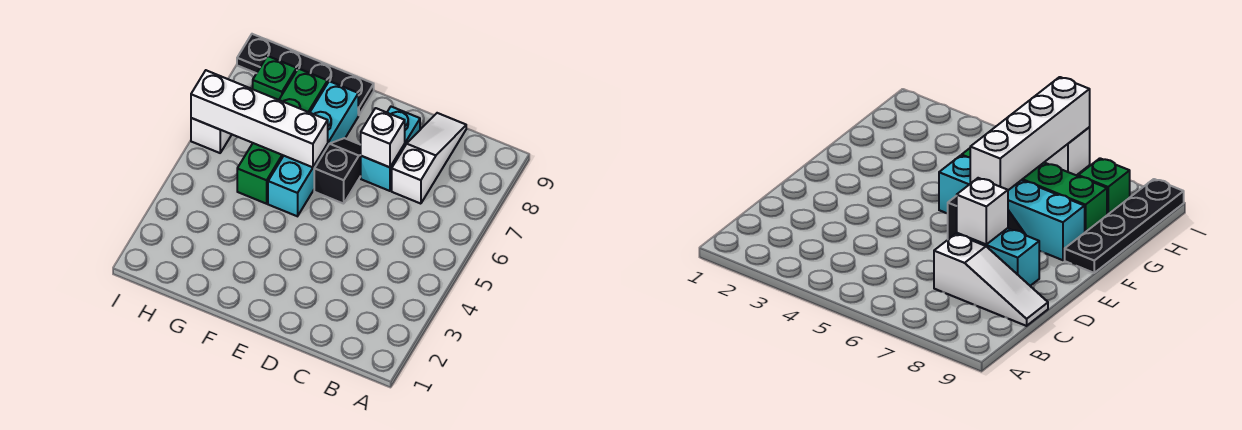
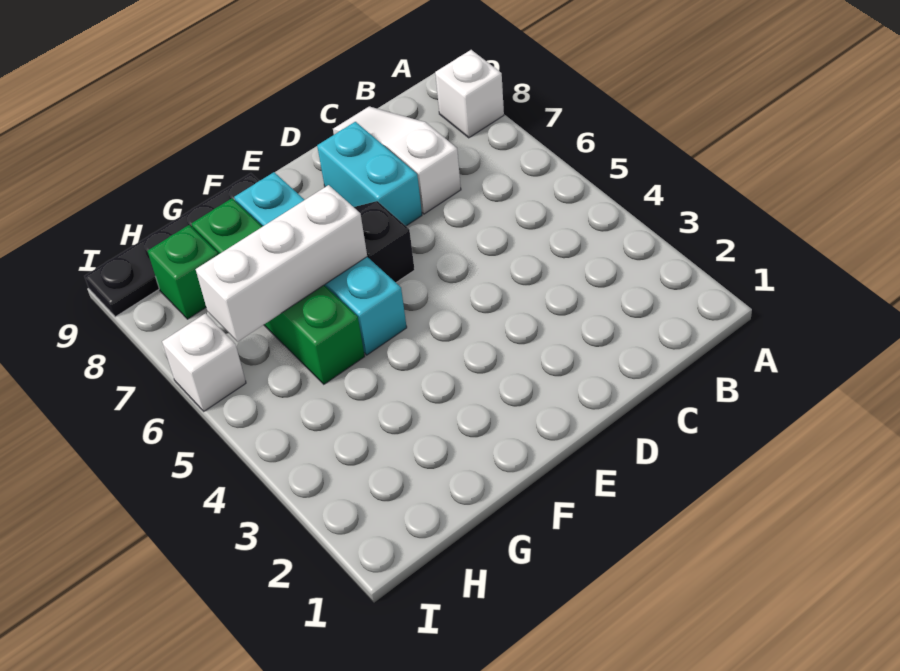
white brick D7 level 2 -> white brick A8 level 1
white brick F6:I6 level 2 -> white brick F6:H6 level 2

